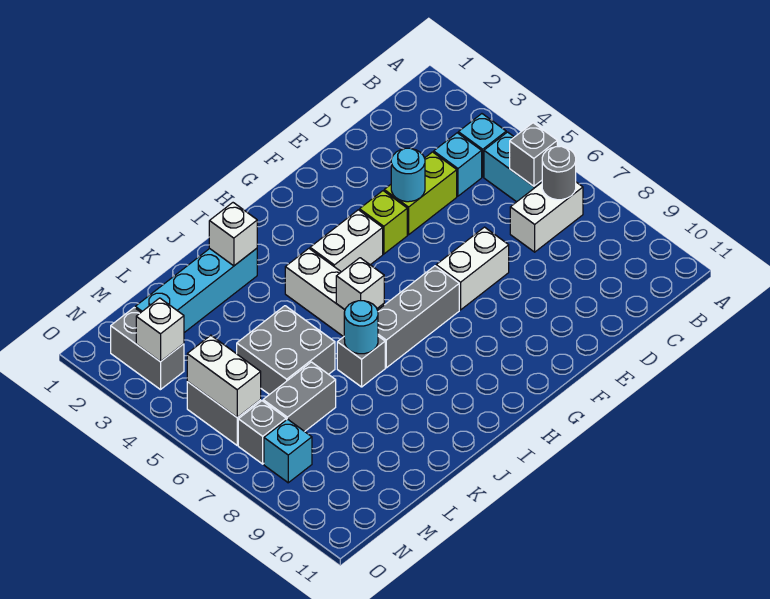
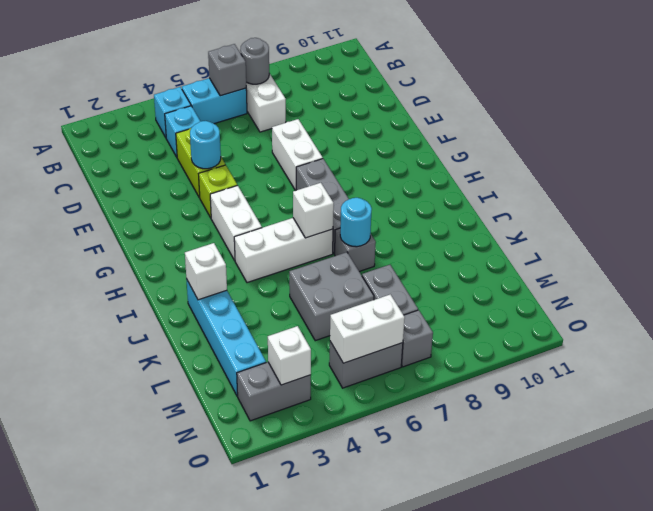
cyan brick N8 level 1 -> none

